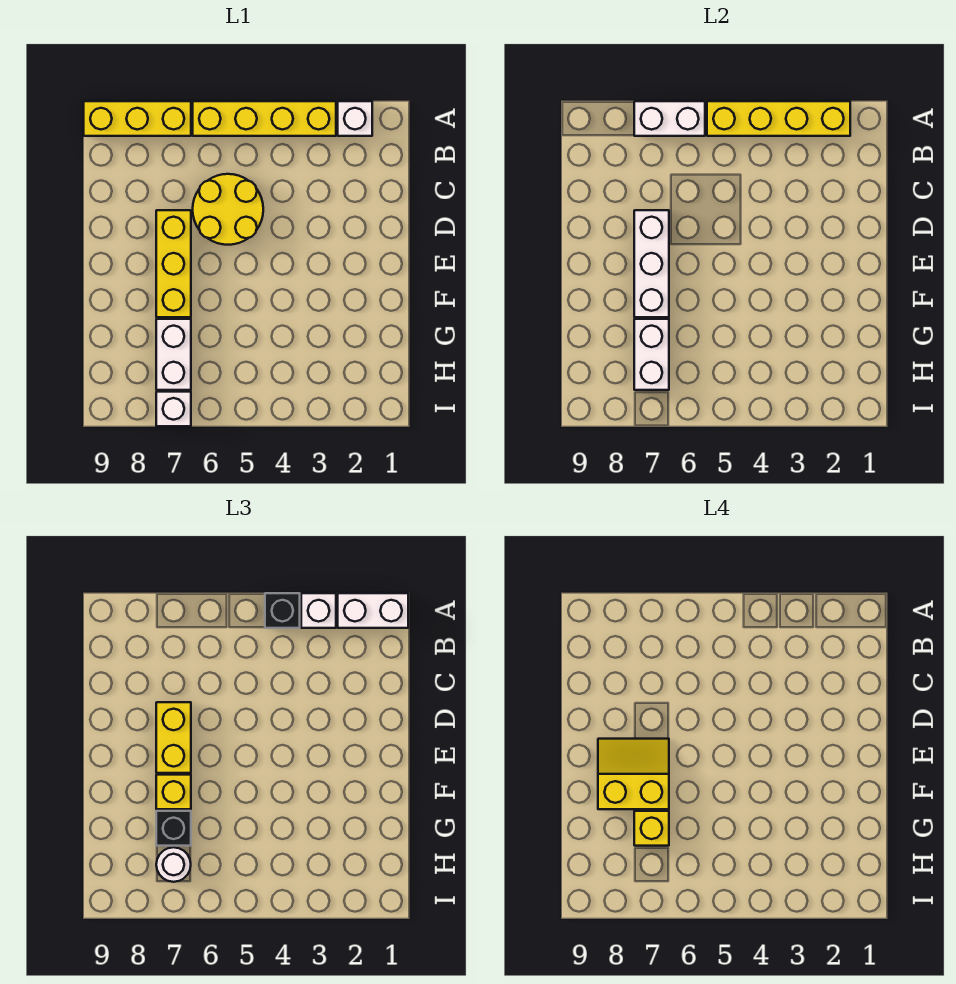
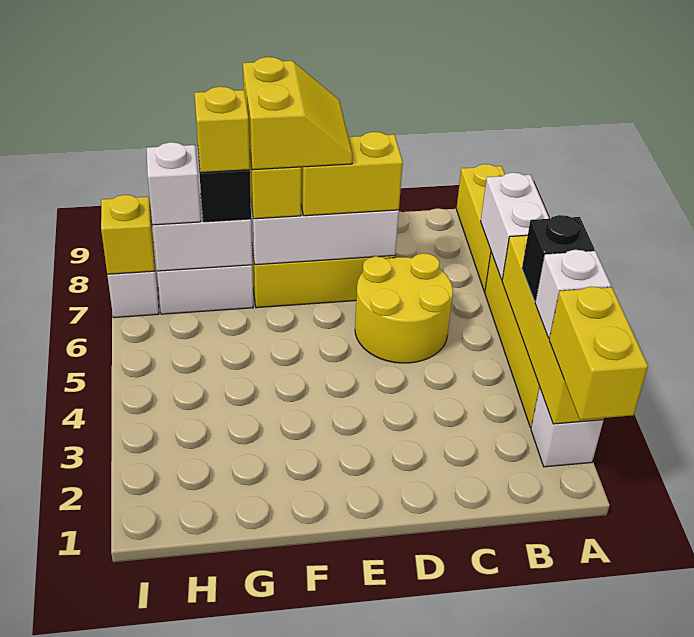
white brick A1:A2 level 3 -> yellow brick A1:A2 level 3
white round brick H7 level 3 -> white brick H7 level 3
none -> yellow brick I7 level 2

